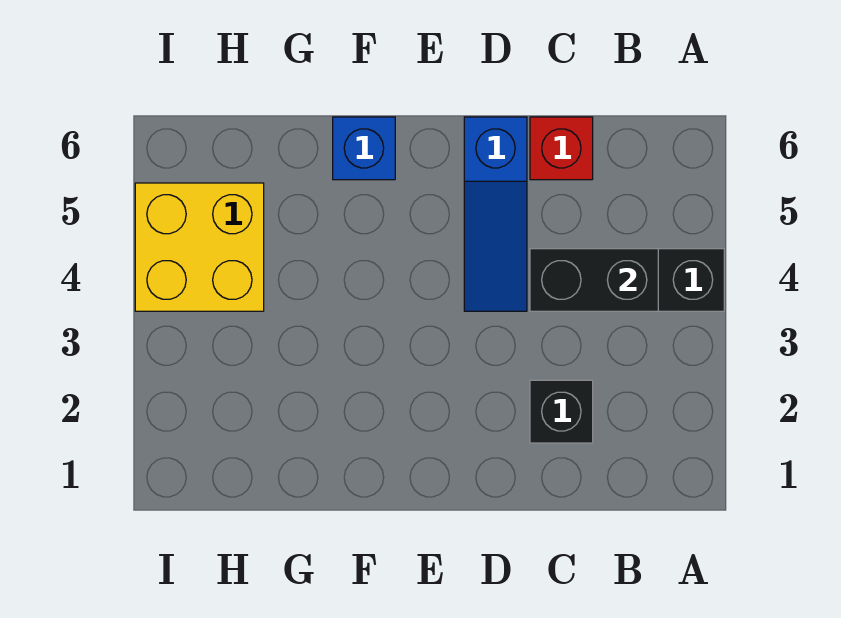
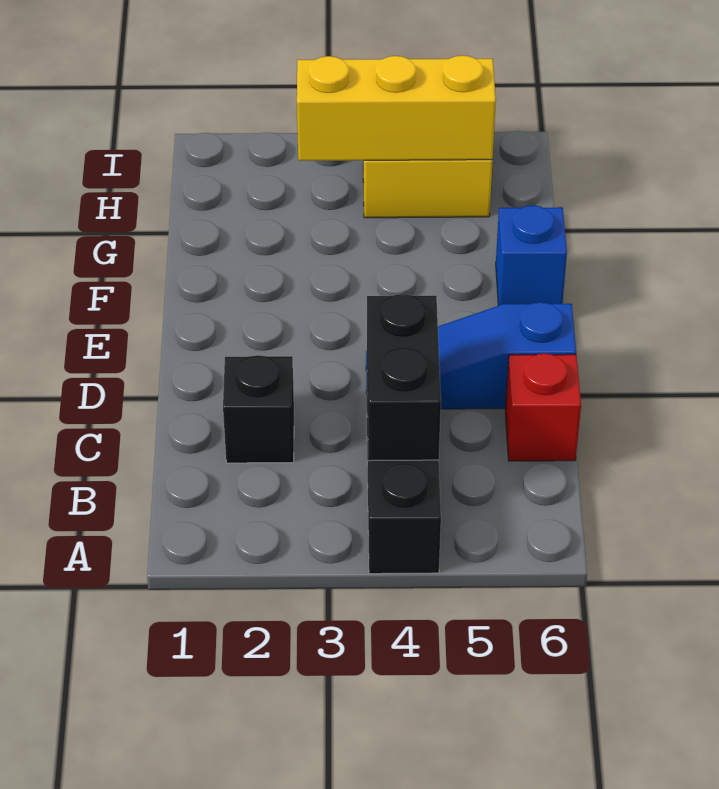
none -> yellow brick H3:H5 level 2

